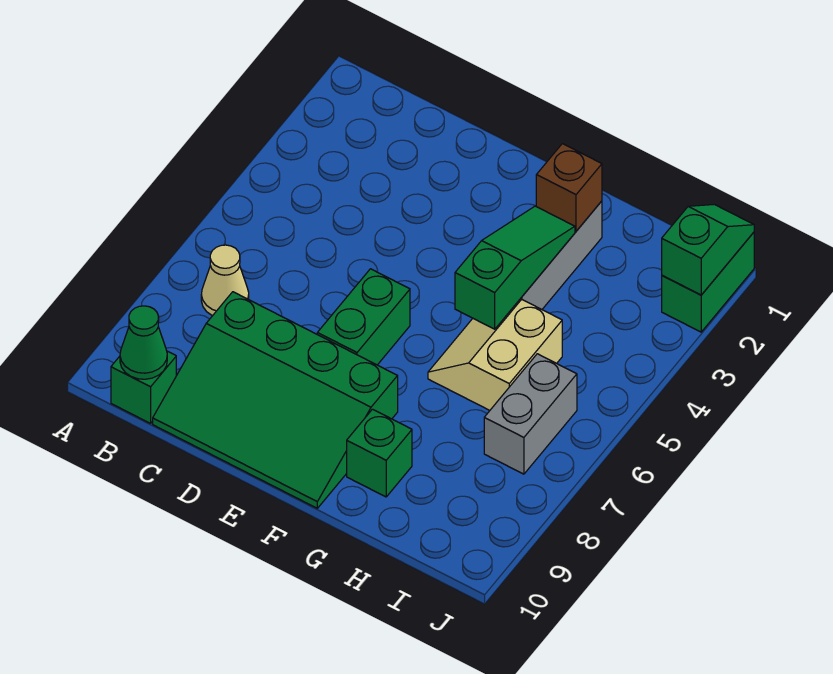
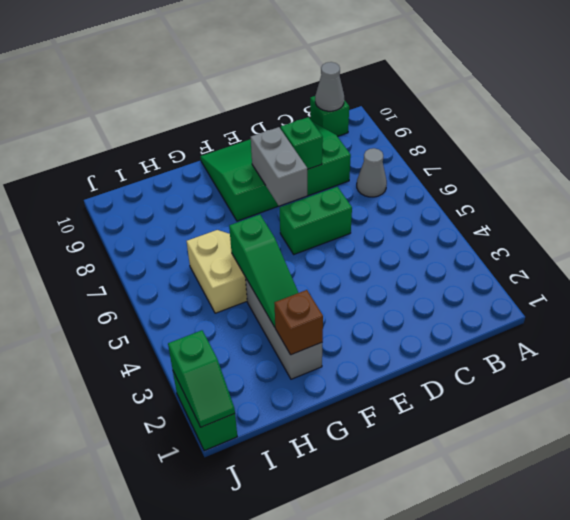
tan cone B7 level 1 -> grey cone B7 level 1
green cone B10 level 2 -> grey cone B10 level 2
green brick E6:E7 level 1 -> green brick D6:E6 level 1
green brick G9 level 1 -> green brick D8 level 2
grey brick I6:I7 level 1 -> grey brick E7:E8 level 2

